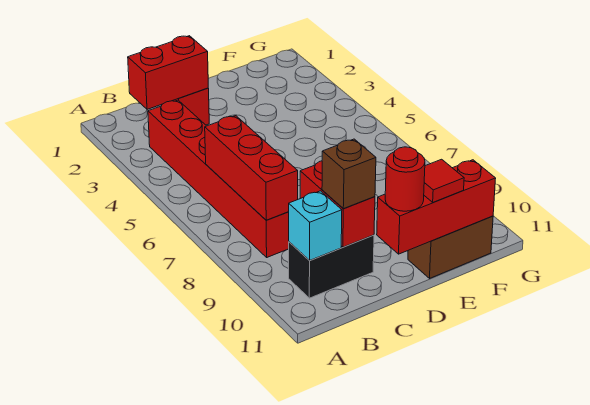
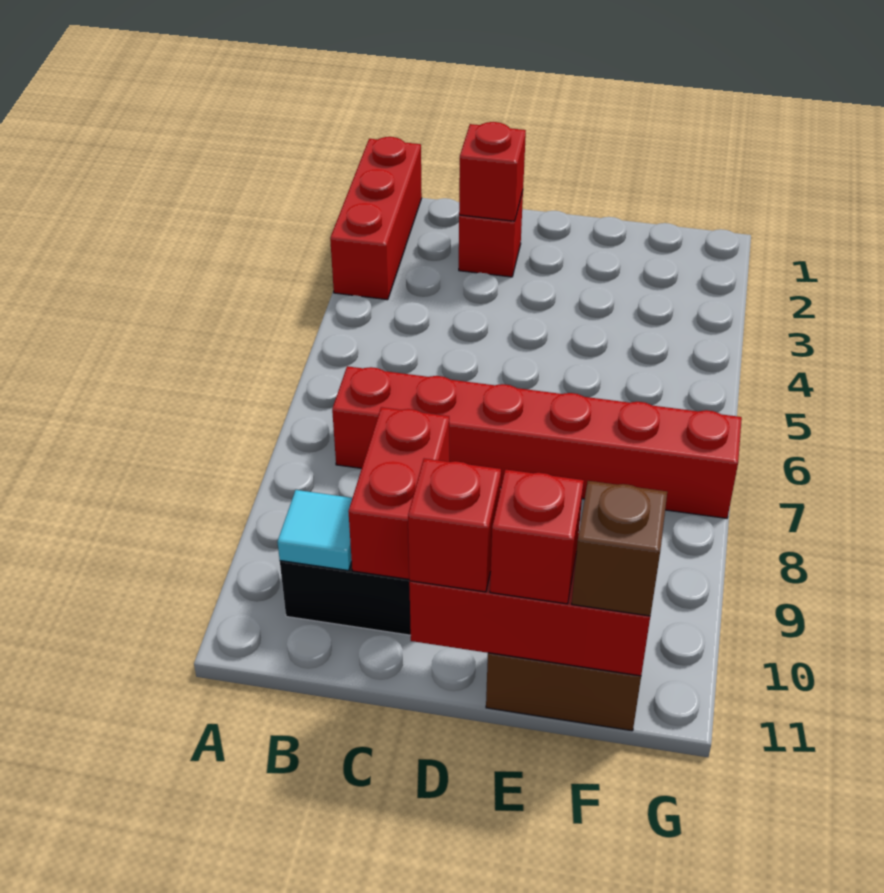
red brick B2:C2 level 2 -> red brick C2 level 2
red brick B3:B8 level 1 -> red brick B7:G7 level 1
red brick B6:B8 level 2 -> red brick A1:A3 level 1
cyan brick B10 level 2 -> cyan tile B10 level 2
brown brick C10 level 3 -> brown brick F11 level 3
red round brick D11 level 3 -> red brick D11 level 3
red tile E11 level 3 -> red brick E11 level 3

